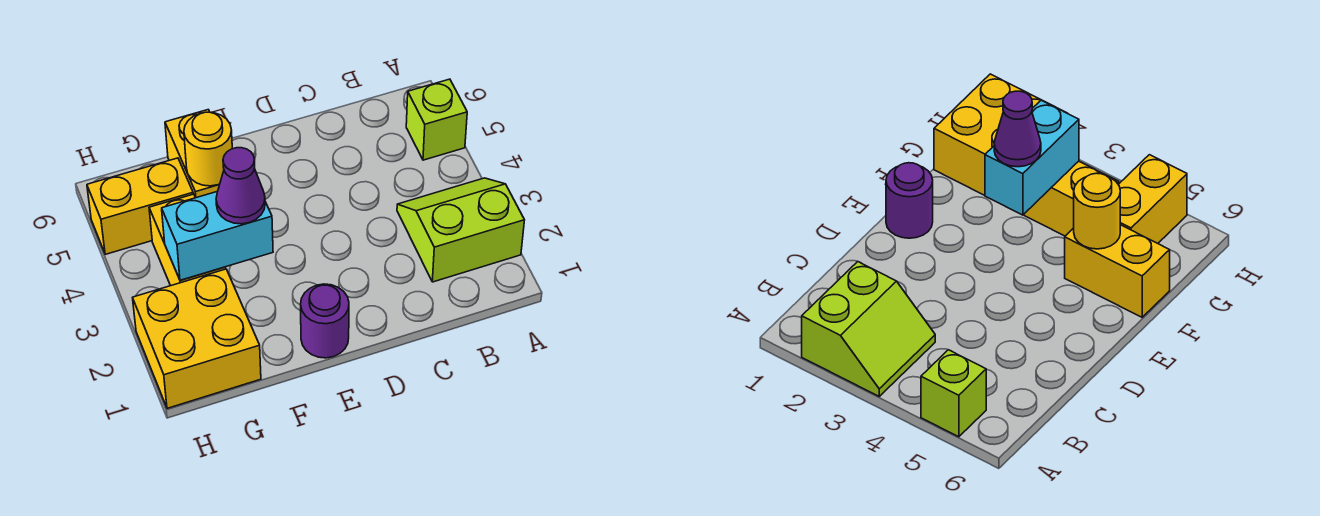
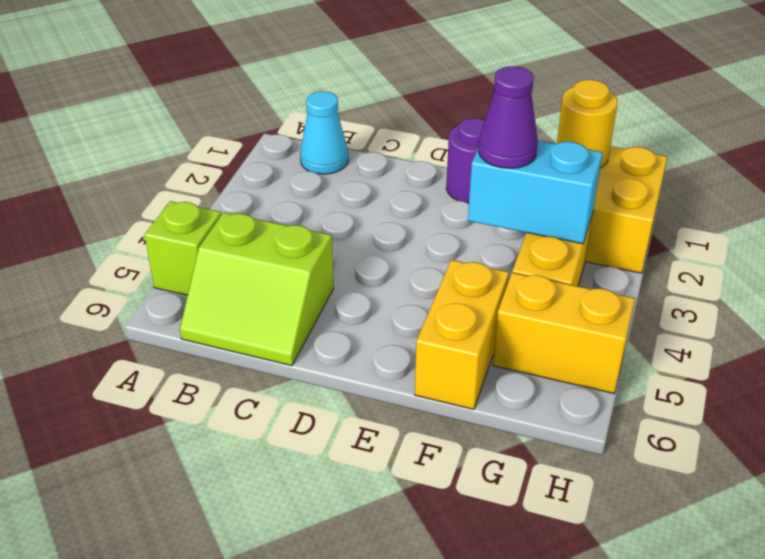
lime slope A2:B3 level 1 top 2 -> lime slope B5:C6 level 1 top 5
none -> cyan cone B1 level 1
yellow round brick F5 level 2 -> yellow round brick G1 level 2

